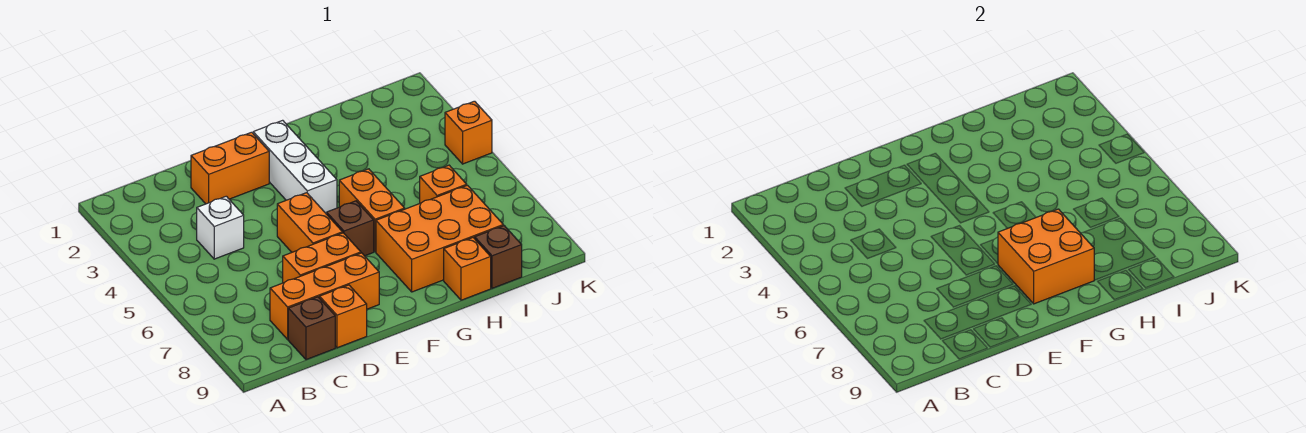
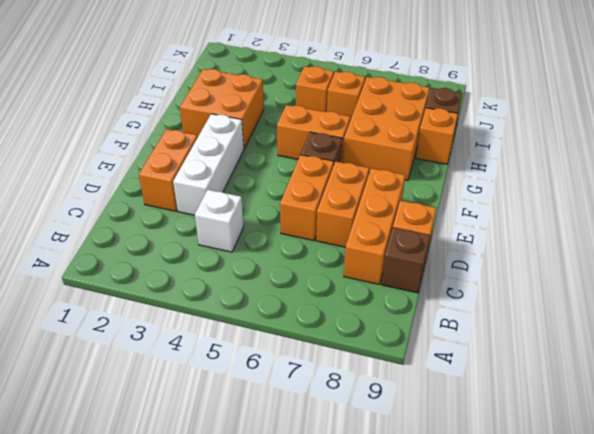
orange brick E5:E6 level 1 -> orange brick D6:E6 level 1
white brick F2:F4 level 1 -> white brick D3:F3 level 1
orange brick F7:G8 level 2 -> orange brick G2:H3 level 1
orange brick K4 level 1 -> orange brick I5 level 1

